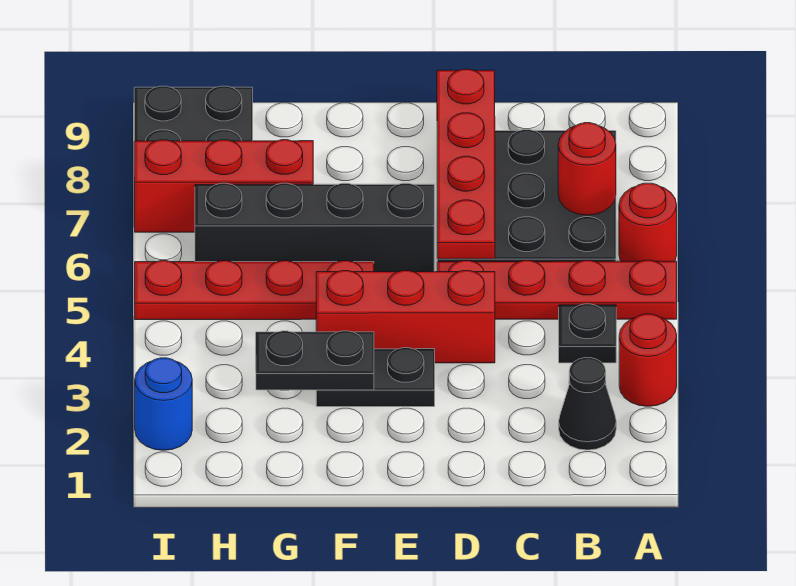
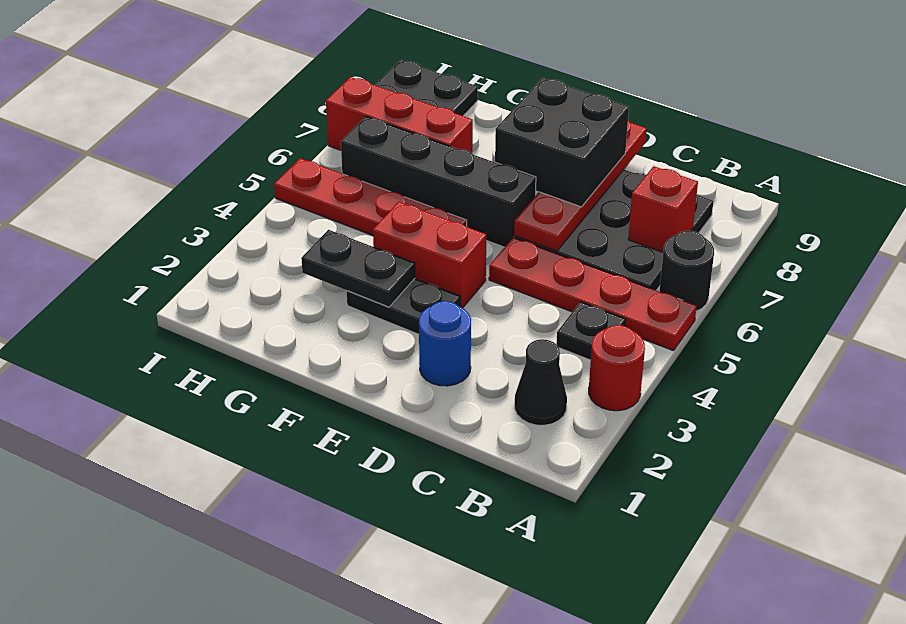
red round brick A6 level 1 -> black round brick A6 level 1
red round brick B7 level 2 -> red brick B7 level 2
red brick D4:F4 level 1 -> red brick E4:F4 level 1
none -> black brick D7:E8 level 3
blue round brick I2 level 1 -> blue round brick D2 level 1

